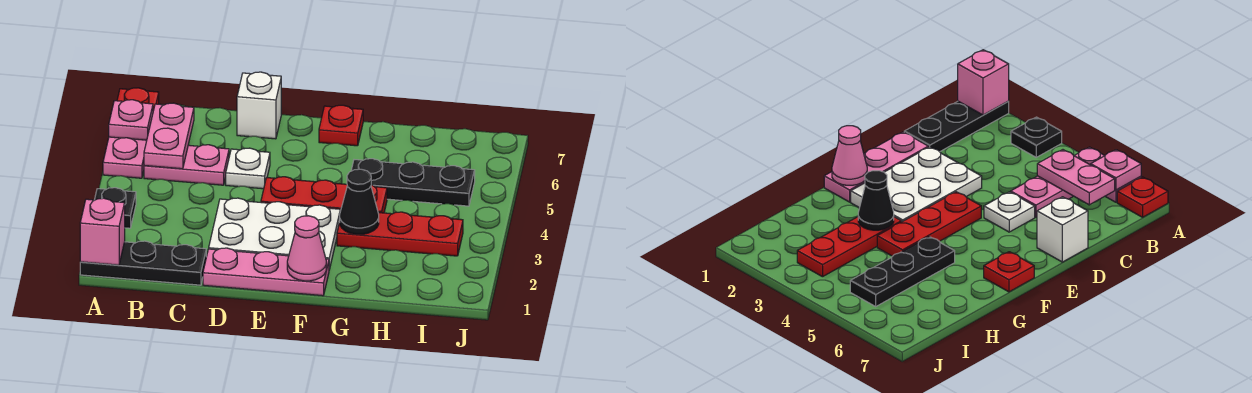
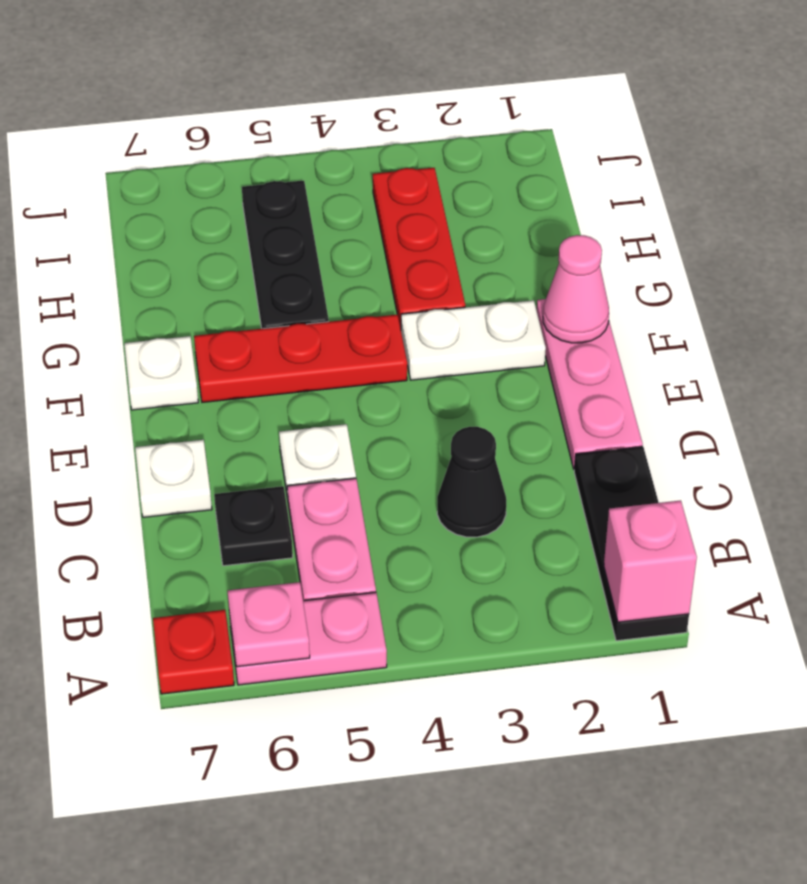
black plate A3 level 1 -> black plate C6 level 1
pink plate B5:B6 level 2 -> none
white plate D2:F3 level 1 -> white plate F2:F3 level 1
white brick D7 level 1 -> white plate D7 level 1
red plate E4:G4 level 1 -> red plate F4:F6 level 1
red plate F7 level 1 -> white plate F7 level 1
black cone G3 level 2 -> black cone C3 level 1

